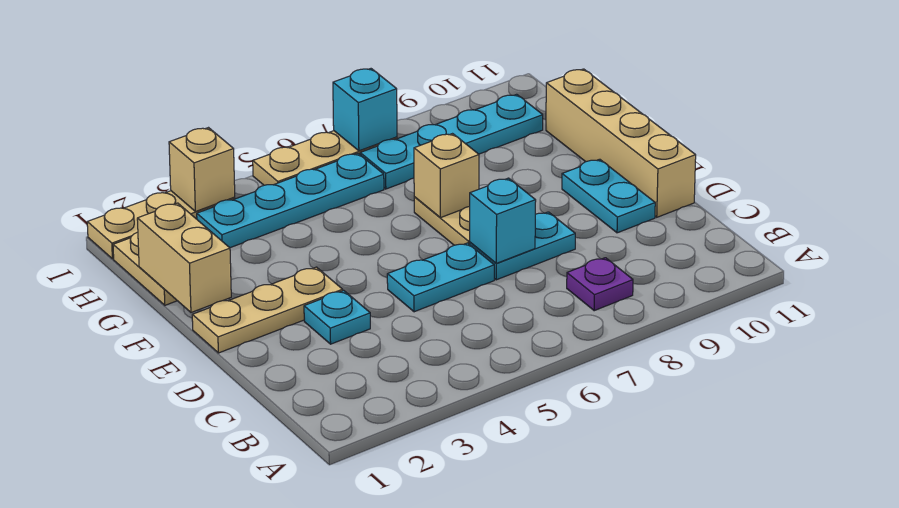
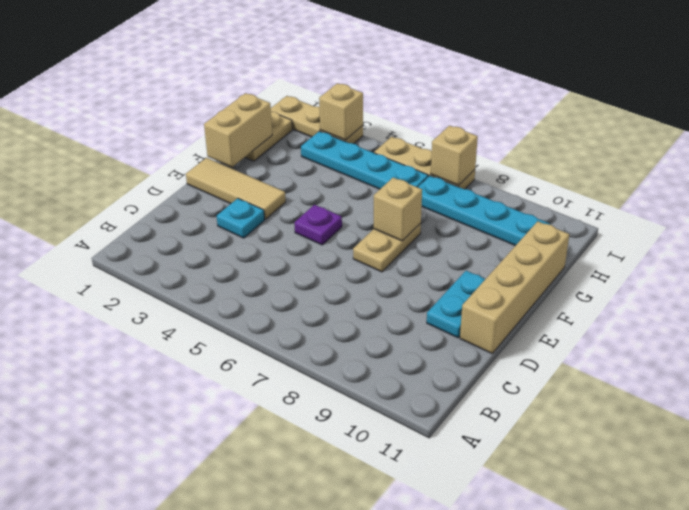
purple plate B8 level 1 -> purple plate E5 level 1
cyan plate D5:D6 level 1 -> none
cyan plate D7:D8 level 1 -> none
cyan brick D7 level 2 -> none
tan plate E1:E3 level 1 -> tan tile E1:E3 level 1
cyan brick I7 level 2 -> tan brick I7 level 2

